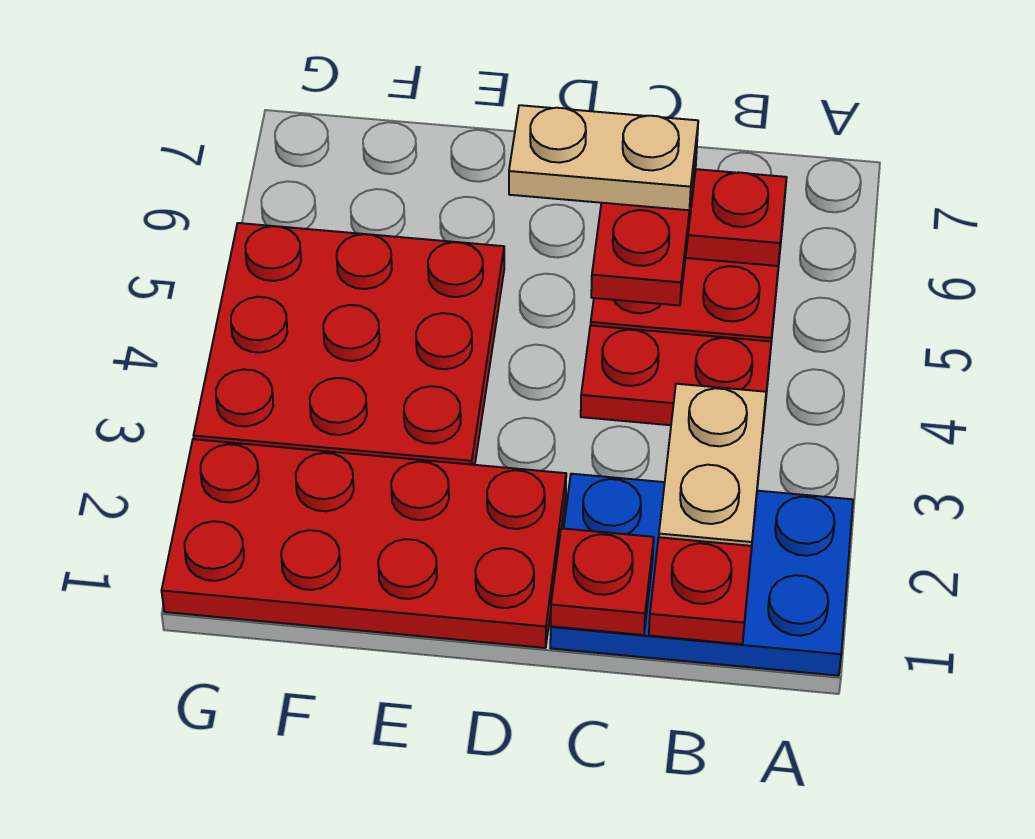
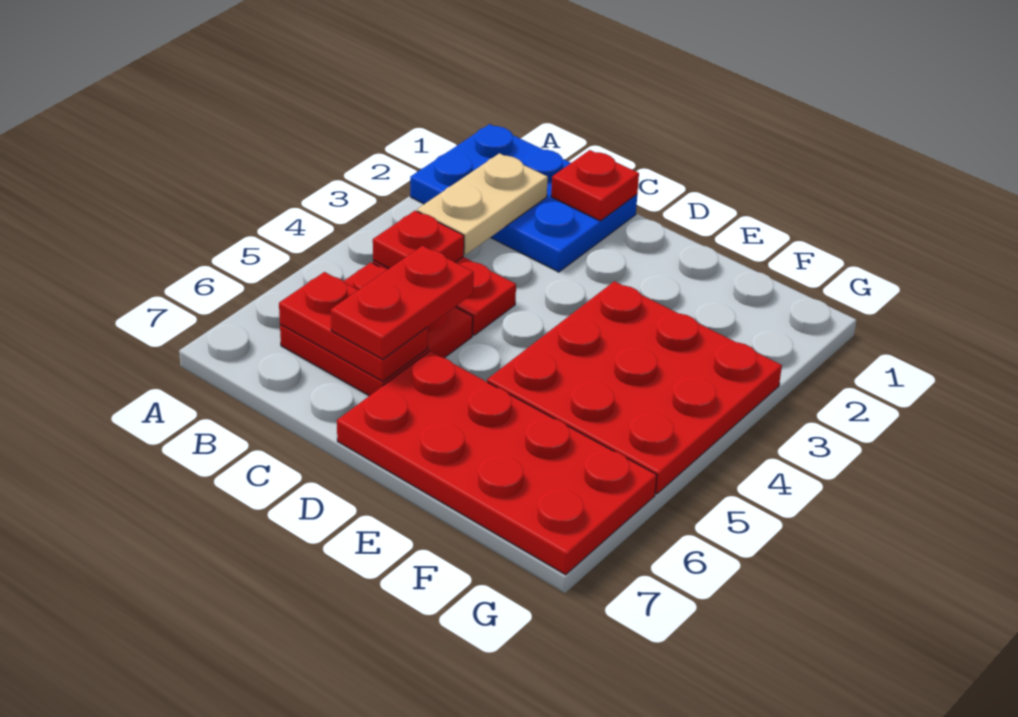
red plate B1 level 2 -> red plate B4 level 2
tan plate C6:D6 level 4 -> none
red plate D1:G2 level 1 -> red plate D6:G7 level 1

